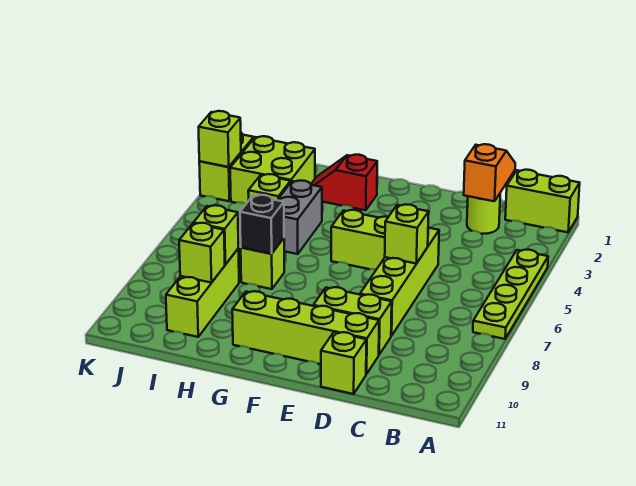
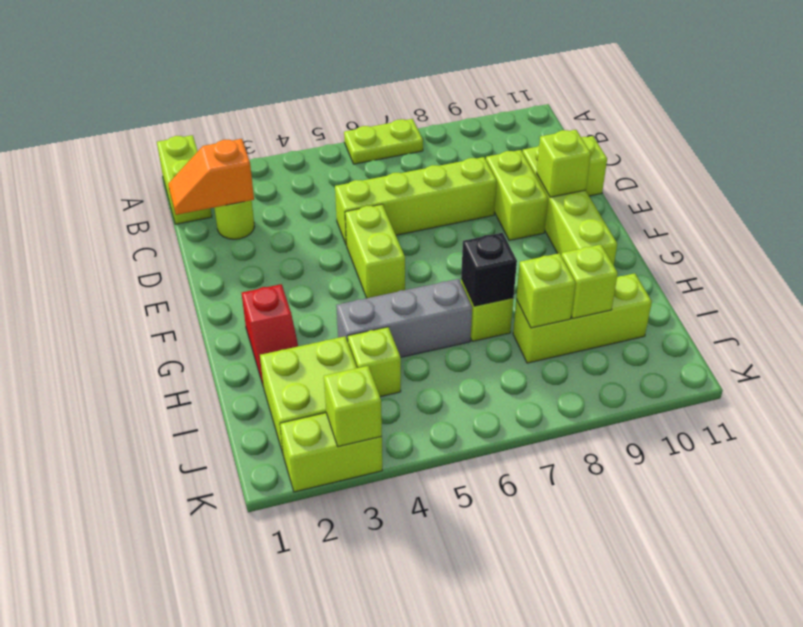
lime plate A4:A7 level 1 -> lime plate A6:A7 level 1
lime brick D6 level 2 -> lime brick E10 level 2
grey brick H4:H5 level 1 -> grey brick H4:H6 level 1

